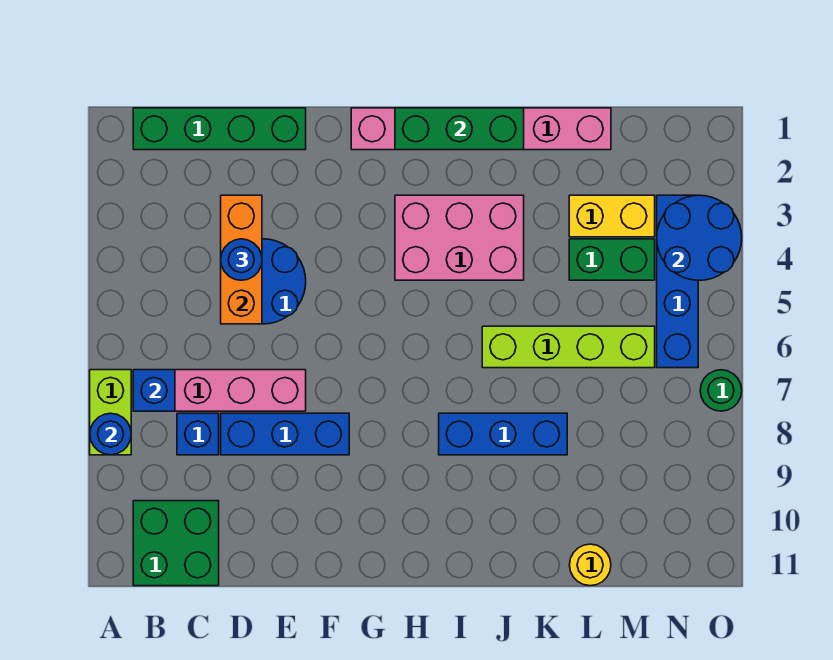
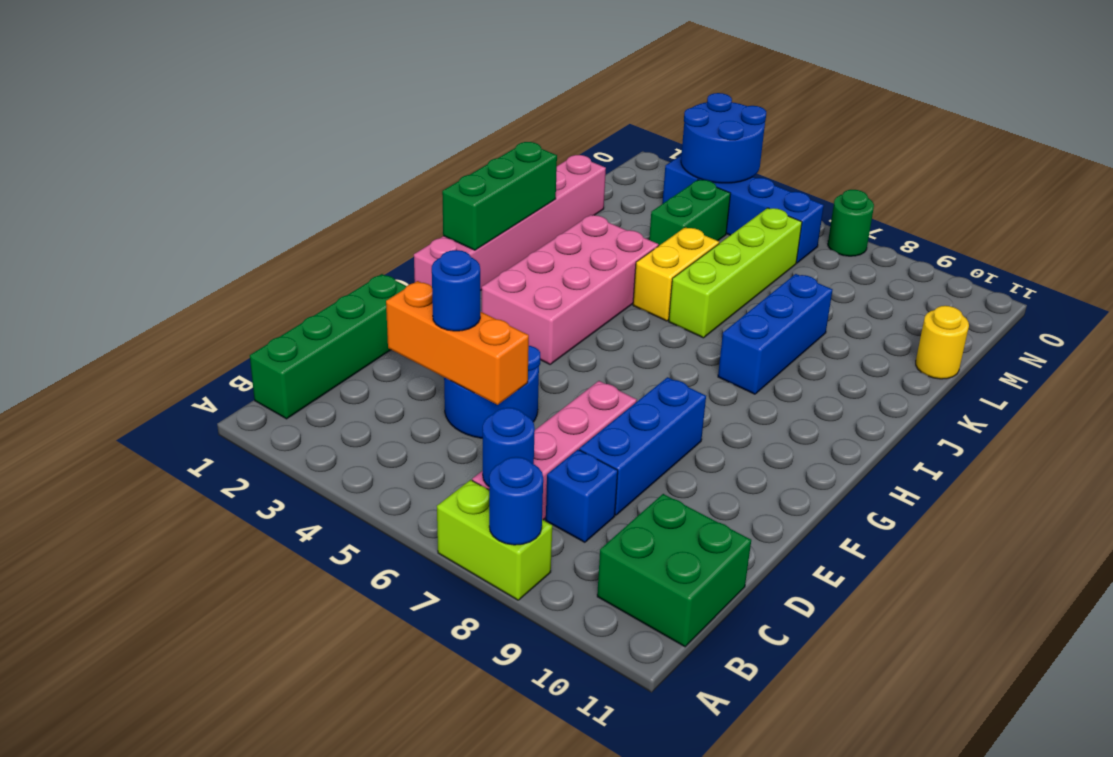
blue brick B7 level 2 -> blue round brick B7 level 2
pink brick H3:J4 level 1 -> pink brick G3:J4 level 1
yellow brick L3:M3 level 1 -> yellow brick J5:K5 level 1

